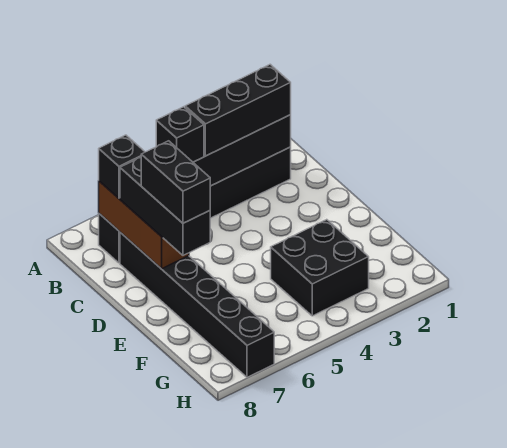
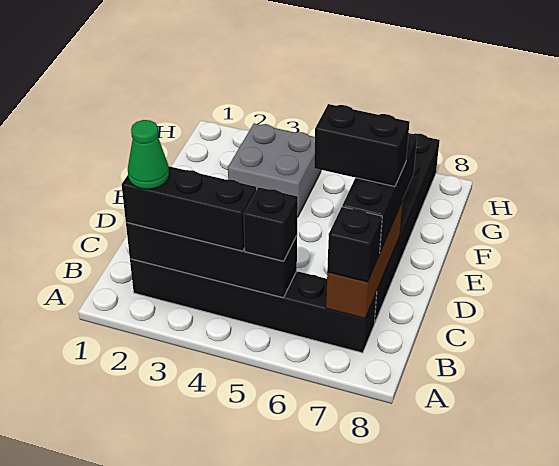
none -> green cone B2 level 4
black brick D7:E7 level 4 -> black brick D6:D7 level 4
black brick F3:G4 level 1 -> grey brick F3:G4 level 1

